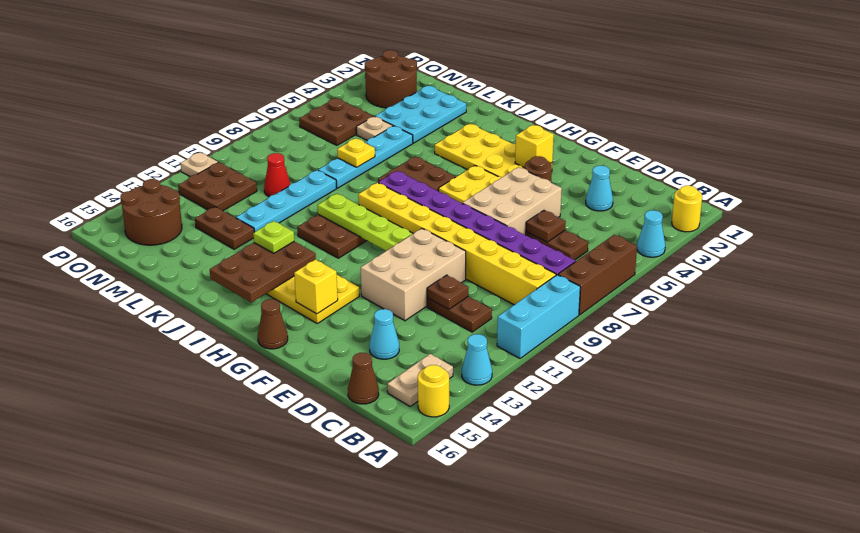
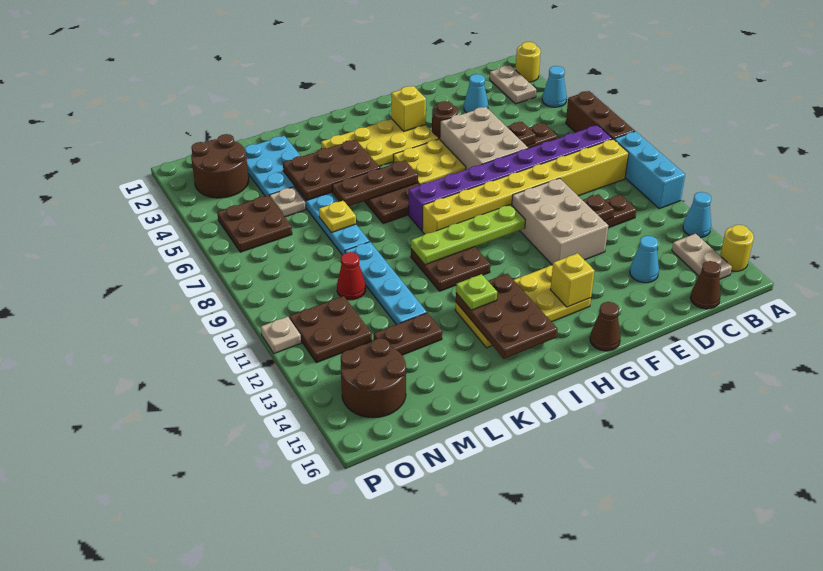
none -> tan plate B2:B3 level 1
none -> brown plate I6:K6 level 2
none -> brown plate J4:L5 level 2

